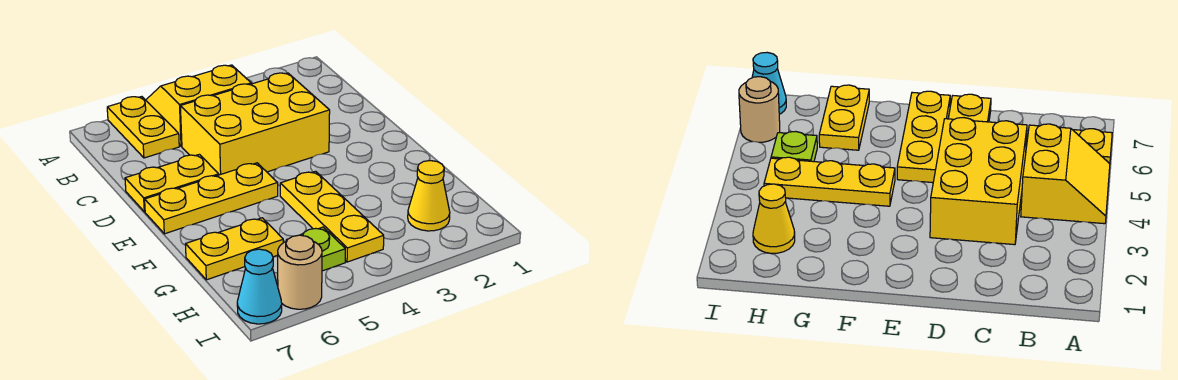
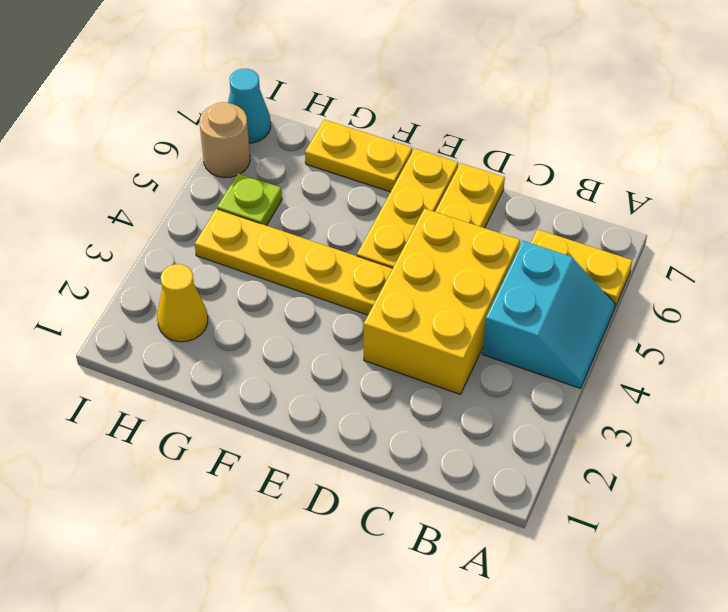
yellow slope A4:B5 level 1 top B -> cyan slope A4:B5 level 1 top B
yellow plate F4:H4 level 1 -> yellow plate E4:H4 level 1
yellow plate G6:G7 level 1 -> yellow plate F7:G7 level 1

